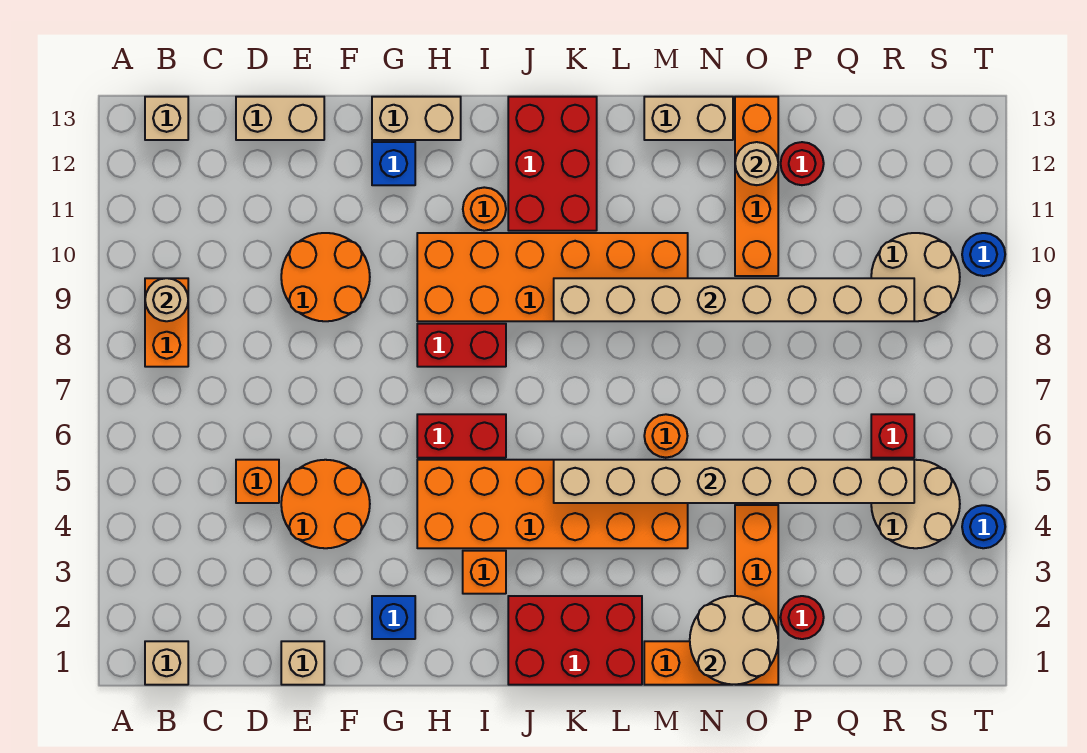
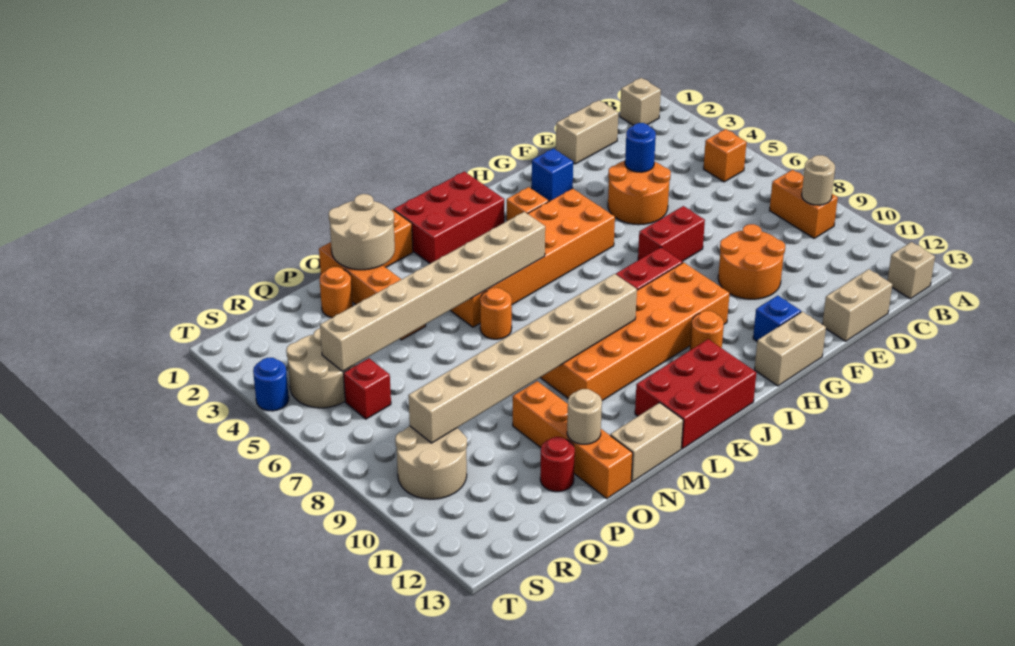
orange brick D5 level 1 -> orange brick B5 level 1
tan brick E1 level 1 -> tan brick D1:E1 level 1
red brick H6:I6 level 1 -> red brick F7:G7 level 1
red brick J11:K13 level 1 -> red brick J12:L13 level 1
red round brick P2 level 1 -> orange round brick P2 level 1
blue round brick T10 level 1 -> blue round brick E4 level 2

